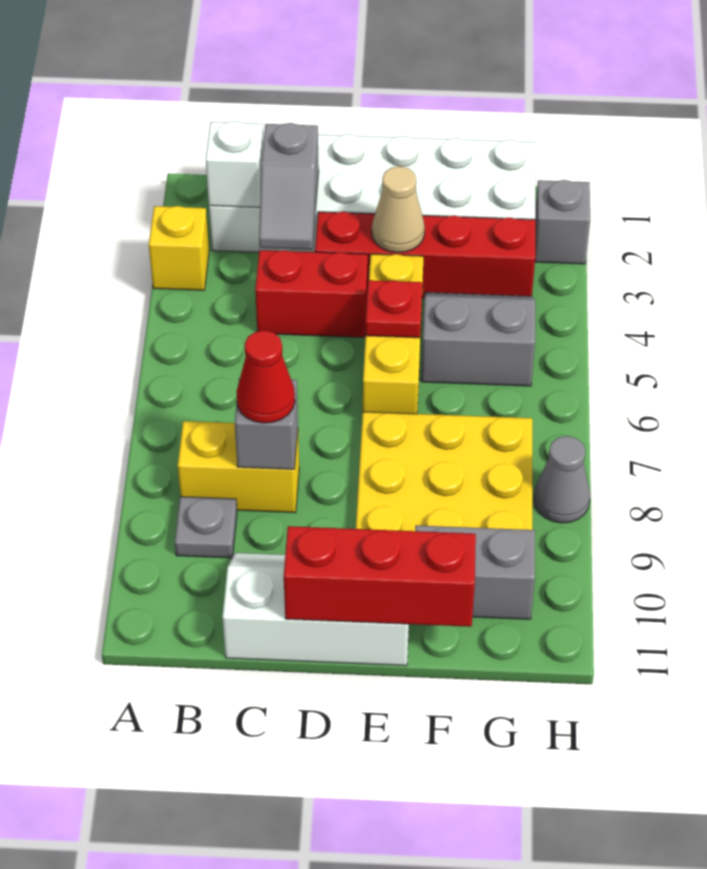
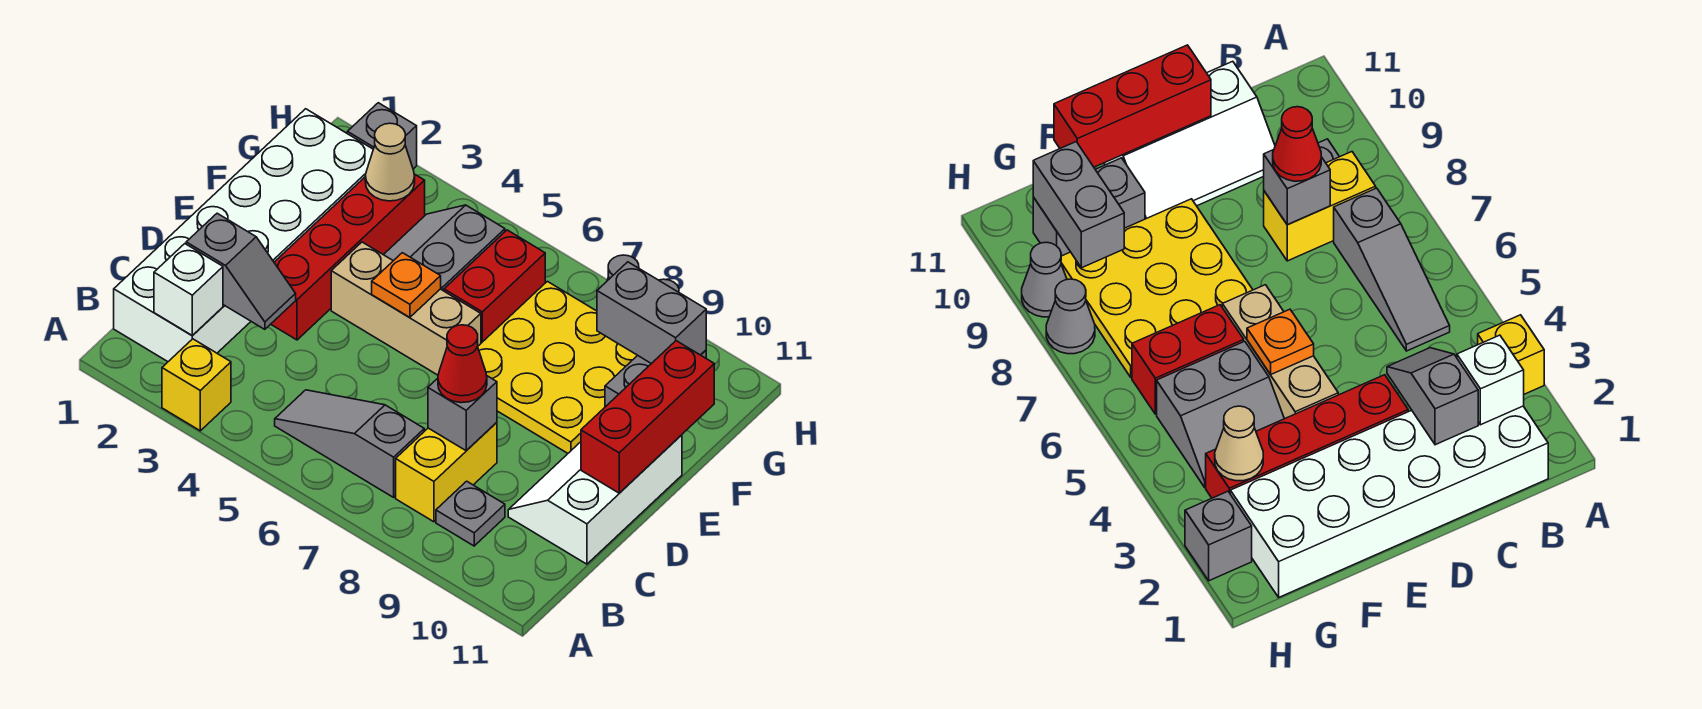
none -> grey slope B5:B7 level 1 top 7
red brick C4:D4 level 1 -> red brick F6:G6 level 1
tan cone E3 level 2 -> tan cone G3 level 2
yellow brick E4:E6 level 1 -> tan brick E4:E6 level 1
red plate E5 level 2 -> orange plate E5 level 2
none -> grey brick G9:G10 level 2
none -> grey cone H9 level 1

